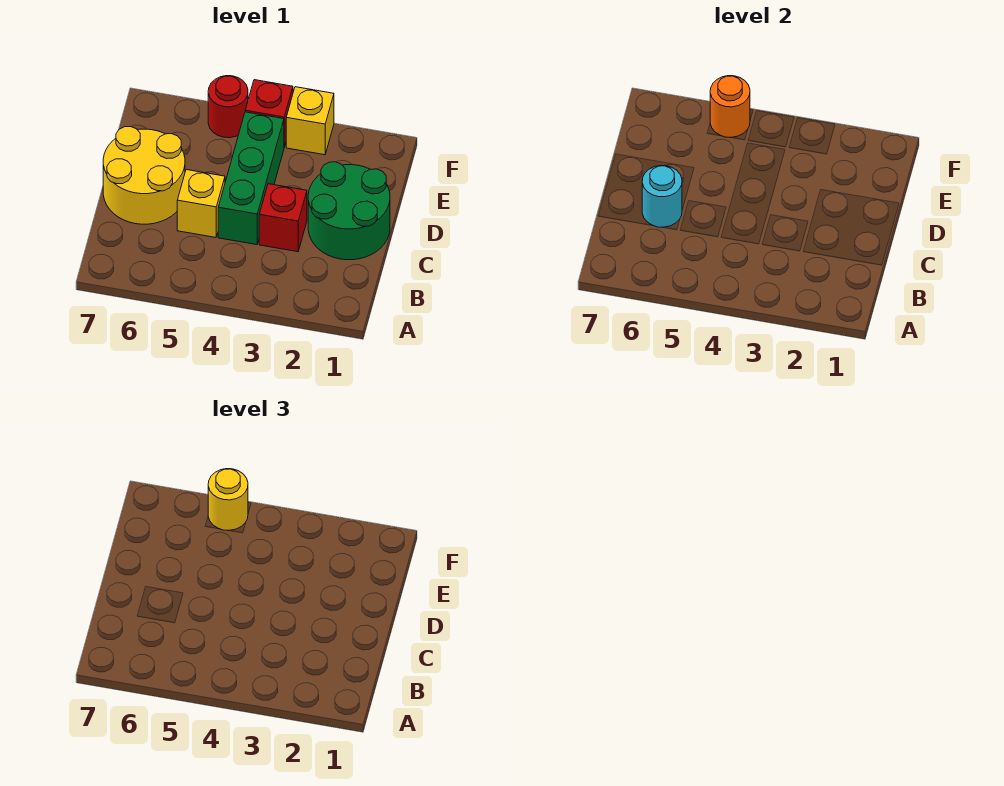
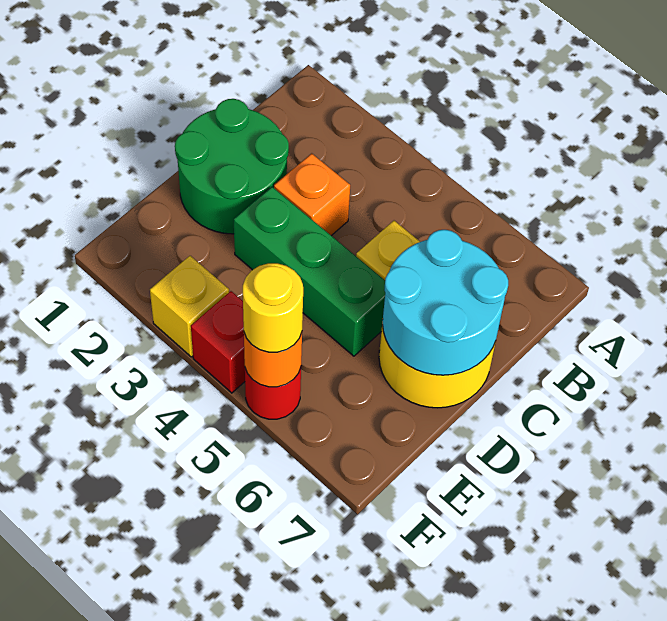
red brick C3 level 1 -> orange brick C3 level 1
green brick C4:E4 level 1 -> green brick D3:D5 level 1
cyan round brick C6 level 2 -> cyan round brick C6:D7 level 2

